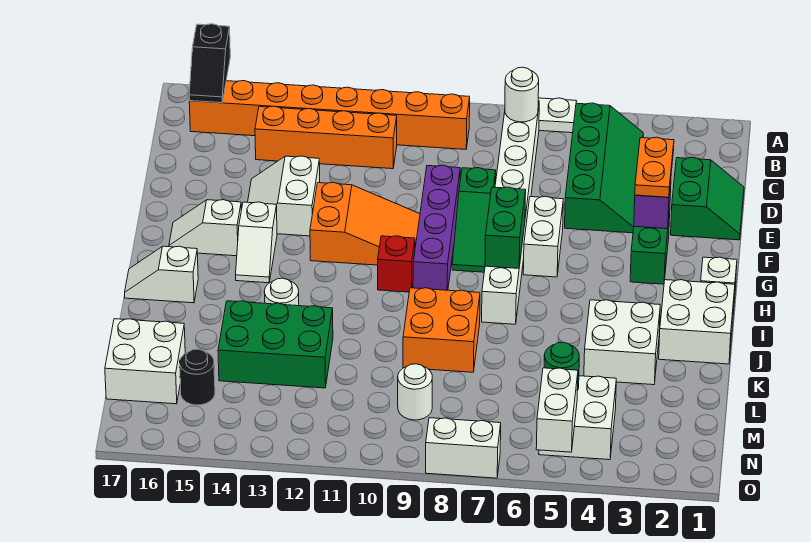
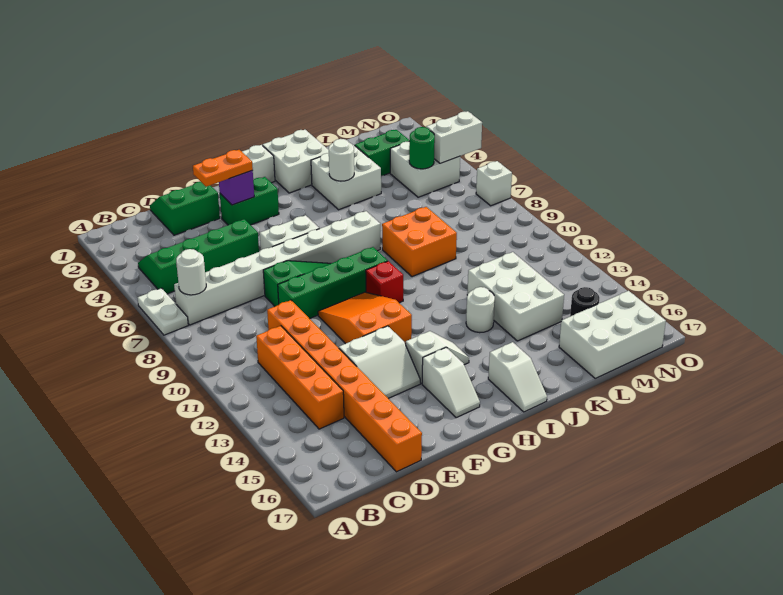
black slope A16:B16 level 2 top A -> none
orange brick B9:B16 level 1 -> orange brick D10:D17 level 1
purple brick E9:H9 level 1 -> green brick E9:H9 level 1
green brick G7:H7 level 2 -> green brick L3:M3 level 1
green brick K12:L14 level 1 -> white brick K12:L14 level 1
white brick L16:M17 level 1 -> white brick L16:N17 level 1
white round brick M9 level 1 -> white round brick J4 level 2
white brick O7:O8 level 1 -> white brick O7 level 1

